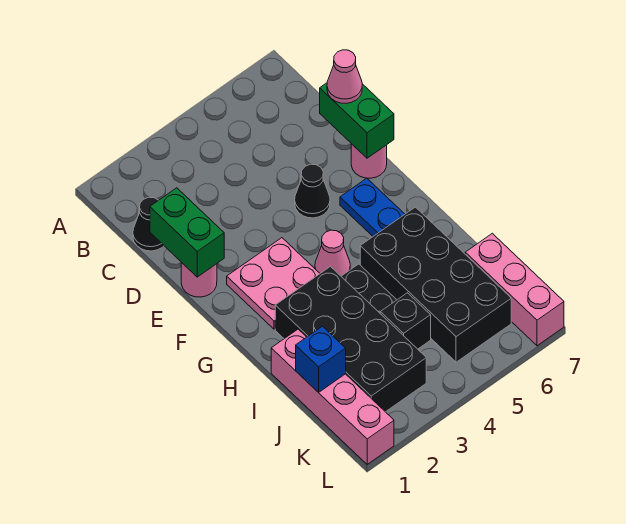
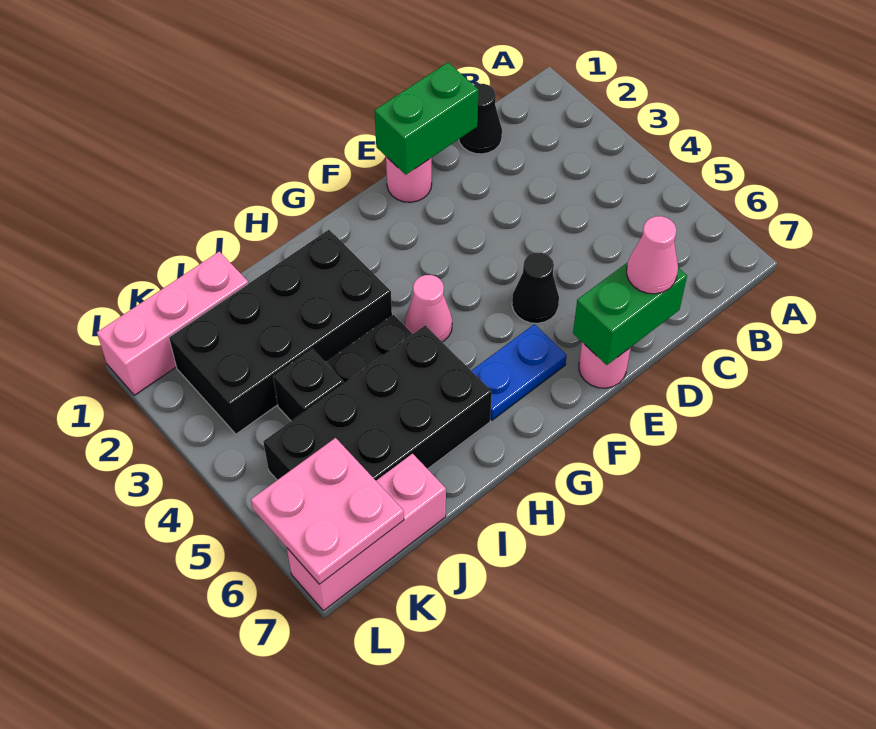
pink plate F2:G3 level 1 -> pink plate K6:L7 level 2
pink brick I1:L1 level 1 -> pink brick J1:L1 level 1
blue brick J1 level 2 -> none

